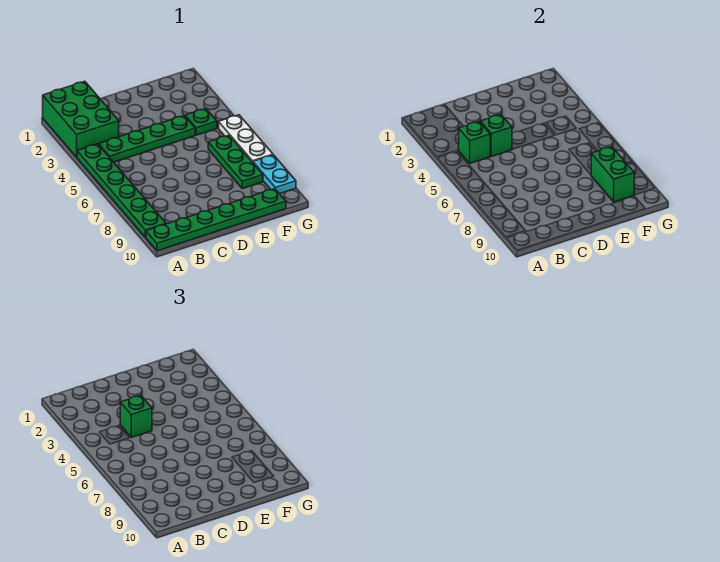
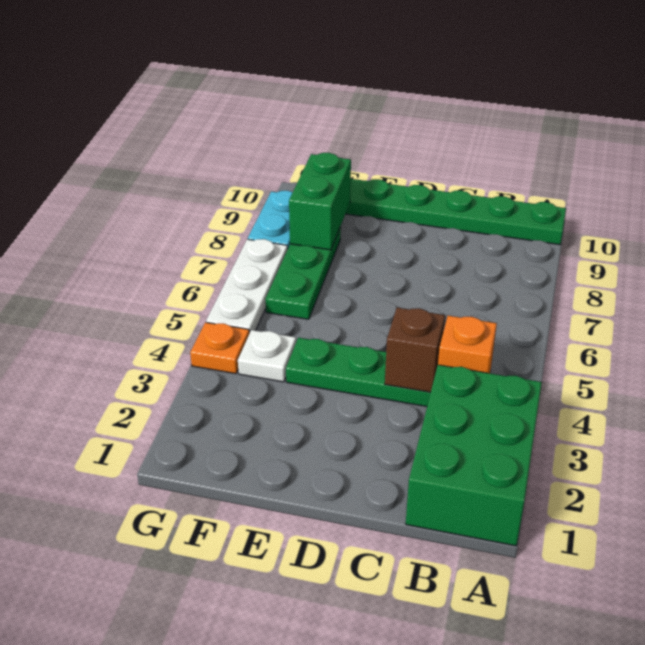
green plate A4:A9 level 1 -> none
green brick B4 level 2 -> orange brick B4 level 2
green brick C4 level 2 -> brown brick C4 level 2
green brick C4 level 3 -> none
green plate F4 level 1 -> white plate F4 level 1
none -> orange plate G4 level 1

